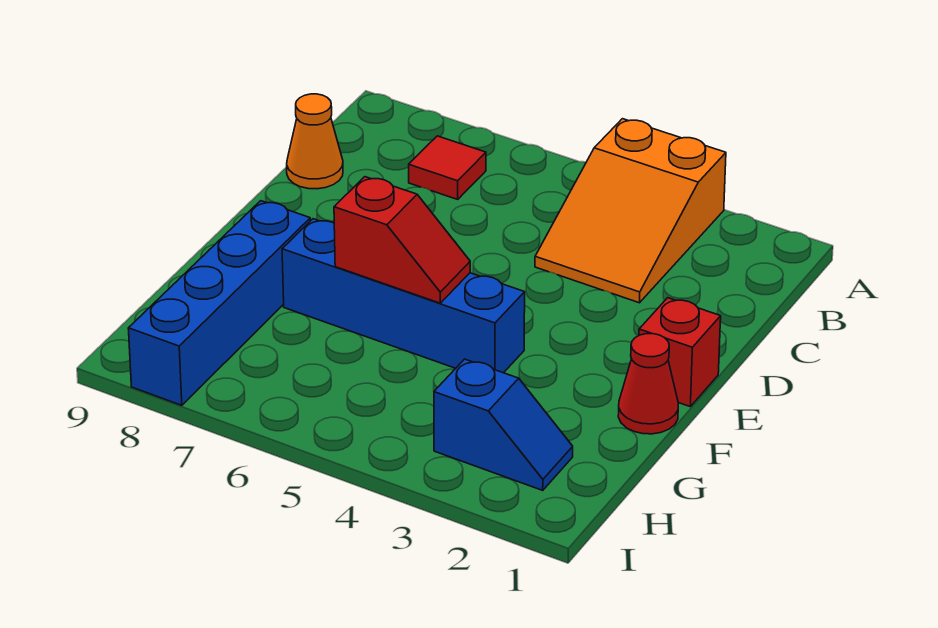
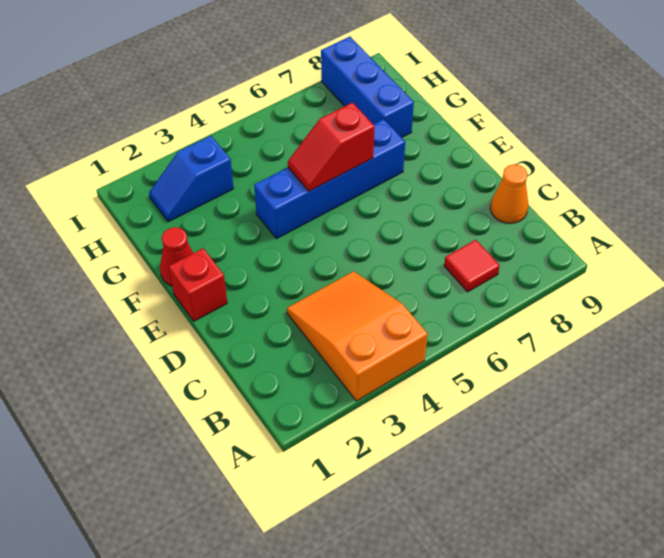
blue brick F8:I8 level 1 -> blue brick G8:I8 level 1

